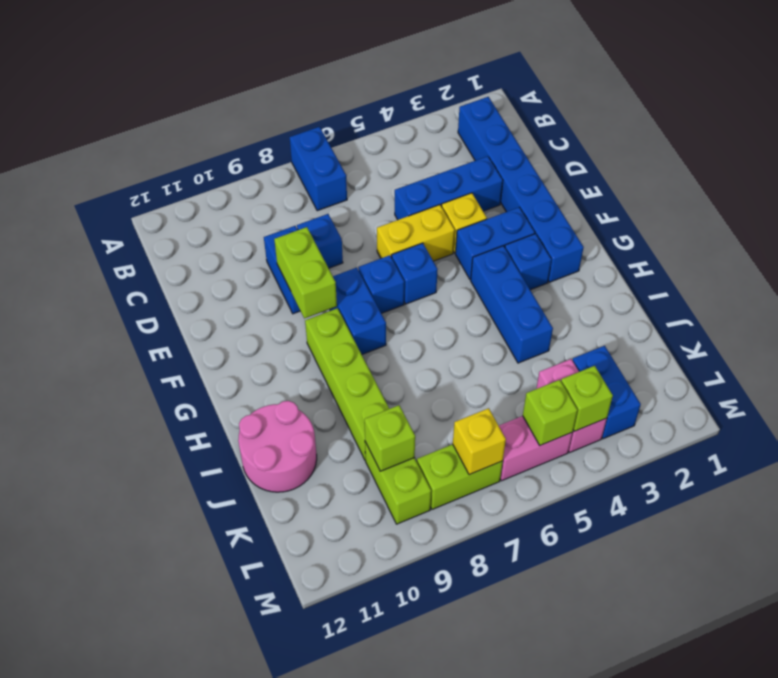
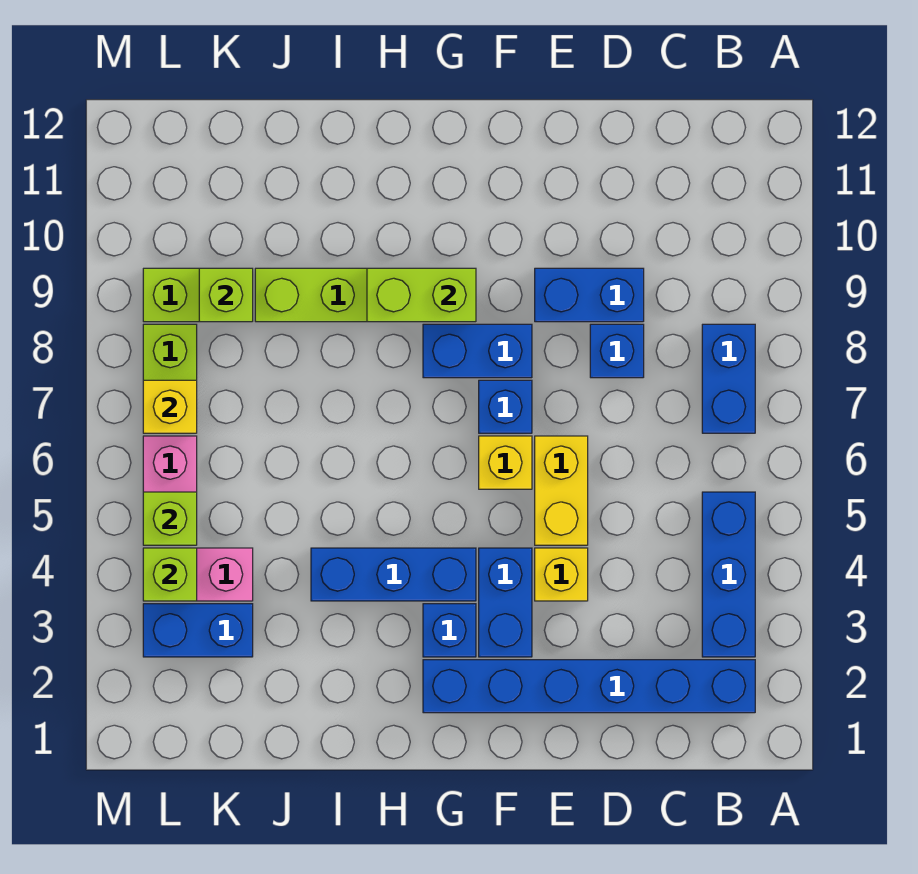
blue brick A7:B7 level 1 -> blue brick B7:B8 level 1
blue brick D3:D5 level 1 -> blue brick B3:B5 level 1
lime brick E9:F9 level 2 -> lime brick G9:H9 level 2
blue brick F6 level 1 -> yellow brick F6 level 1
pink round brick I11:J12 level 1 -> none

